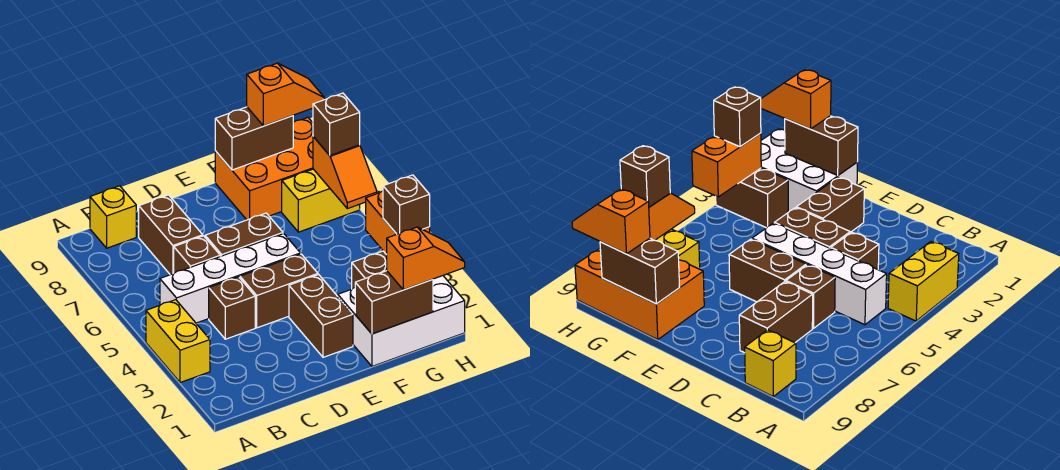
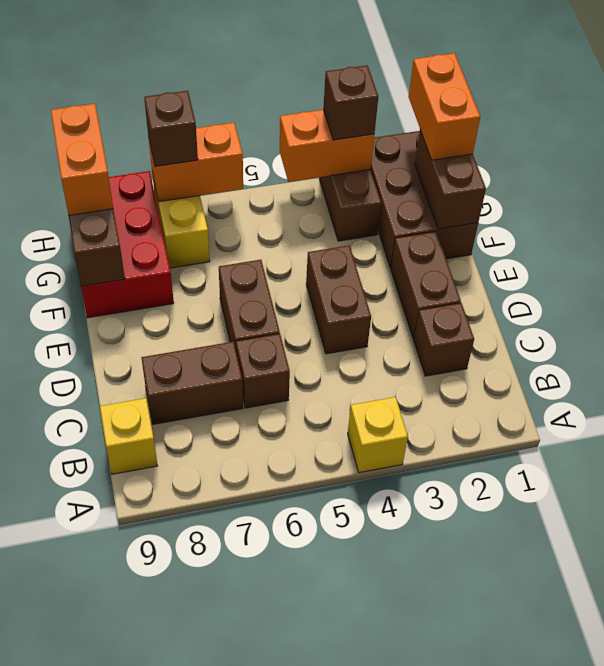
yellow brick A3:A4 level 1 -> yellow brick A4 level 1
white brick B5:E5 level 1 -> none
brown brick C4 level 1 -> brown brick C2 level 1
brown brick E2:E3 level 1 -> brown brick D2:E2 level 1
white brick F1:H2 level 1 -> brown brick F1:H2 level 1
orange brick F8:H9 level 1 -> red brick F8:H9 level 1
orange slope G1:H1 level 3 top G -> orange brick G1:H1 level 3
orange slope G9:H9 level 3 top G -> orange brick G9:H9 level 3
orange slope H6:H7 level 2 top 7 -> orange brick H6:H7 level 2

